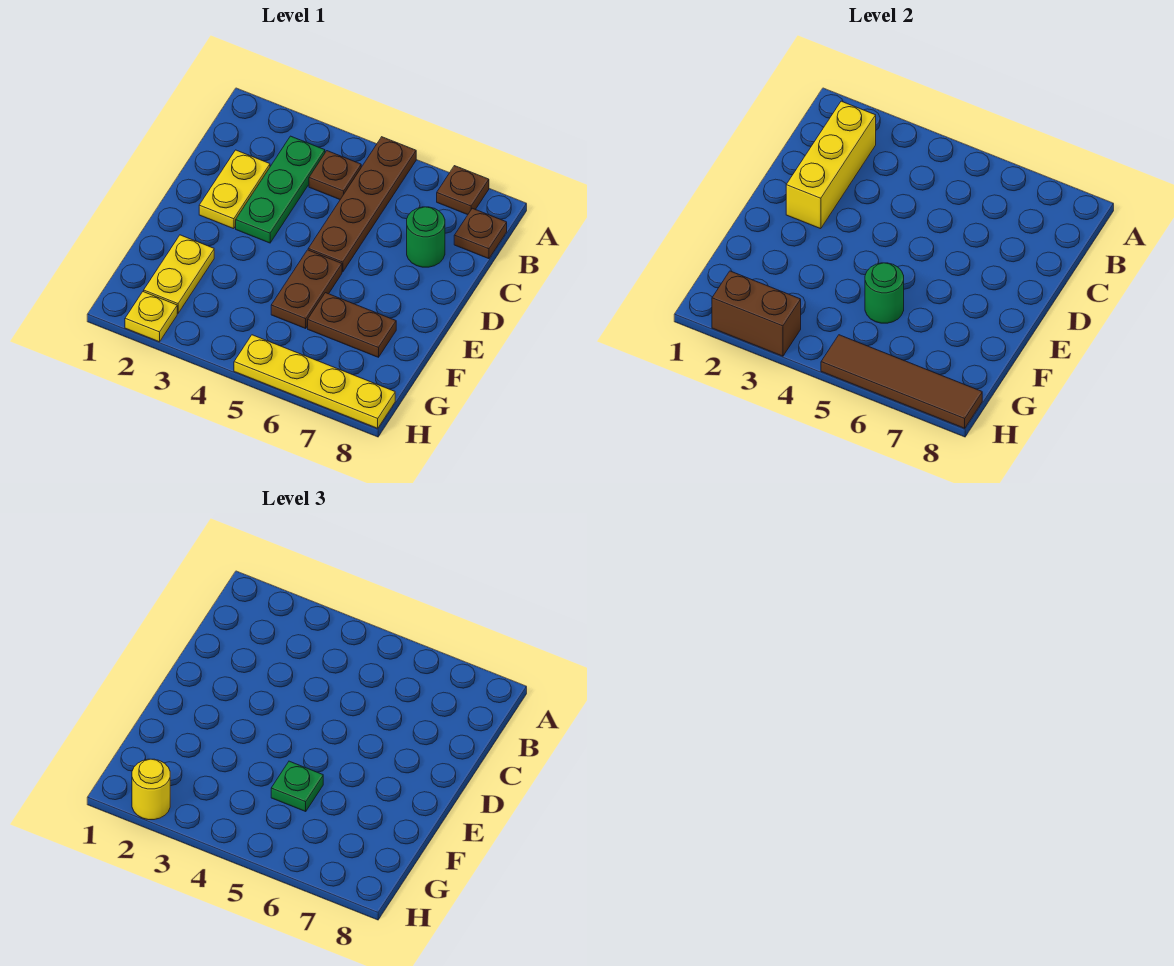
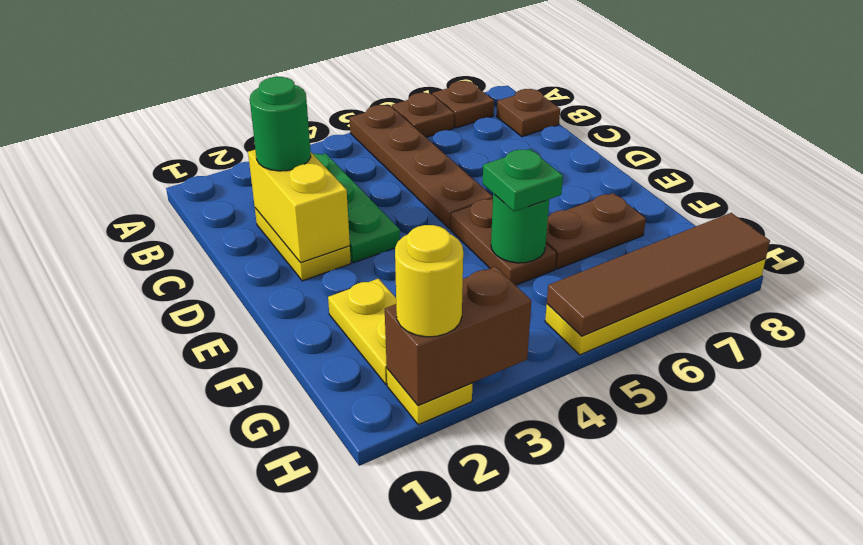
yellow brick B2:D2 level 2 -> yellow brick C2:D2 level 2
brown plate B4 level 1 -> brown plate A6 level 1
green round brick C7 level 1 -> green round brick C2 level 3

